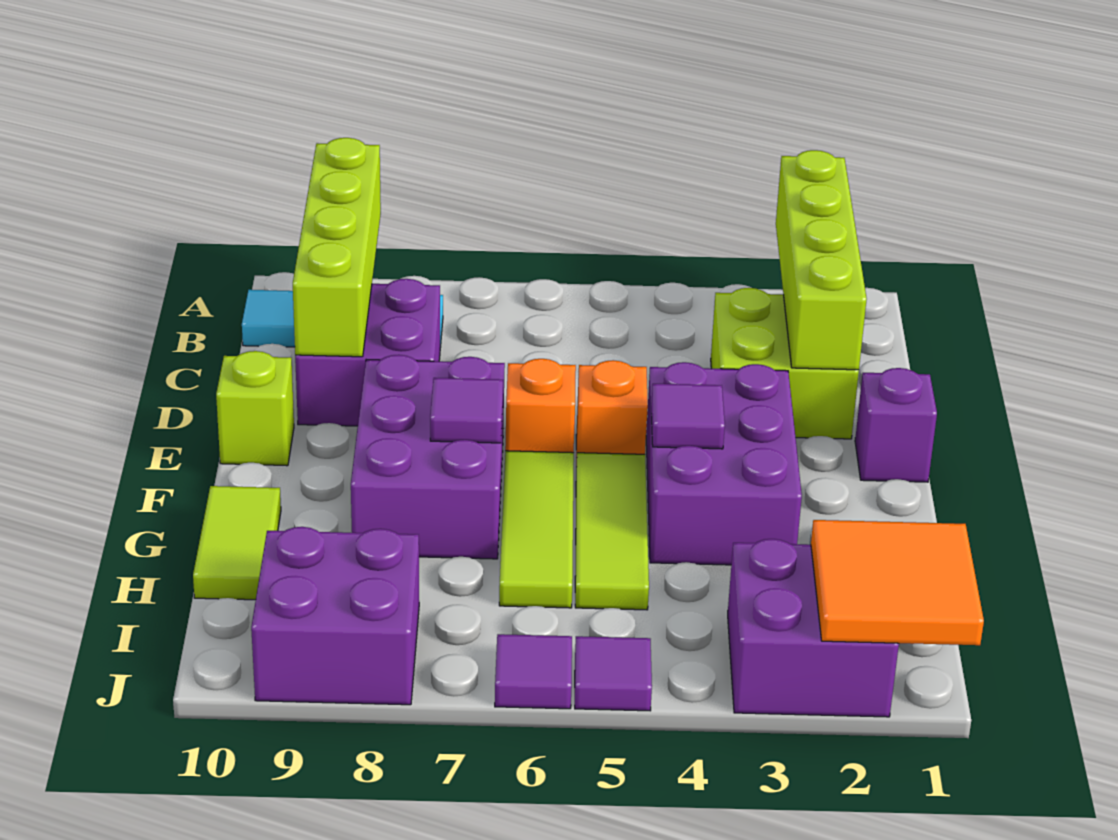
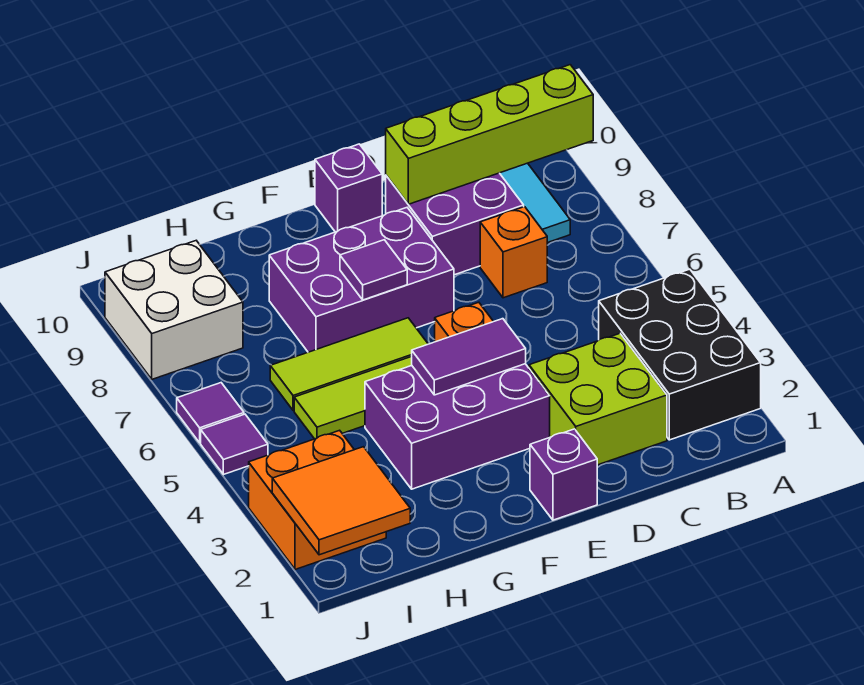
none -> black brick A2:B4 level 1
lime brick A2:D2 level 2 -> none
orange brick E6 level 1 -> orange brick C7 level 1
lime brick E10 level 1 -> purple brick E10 level 1
purple tile F4 level 2 -> purple tile E4:F4 level 2
lime tile G10:H10 level 1 -> none
purple brick I2:J3 level 1 -> orange brick I2:J3 level 1
purple brick I8:J9 level 1 -> white brick I8:J9 level 1

